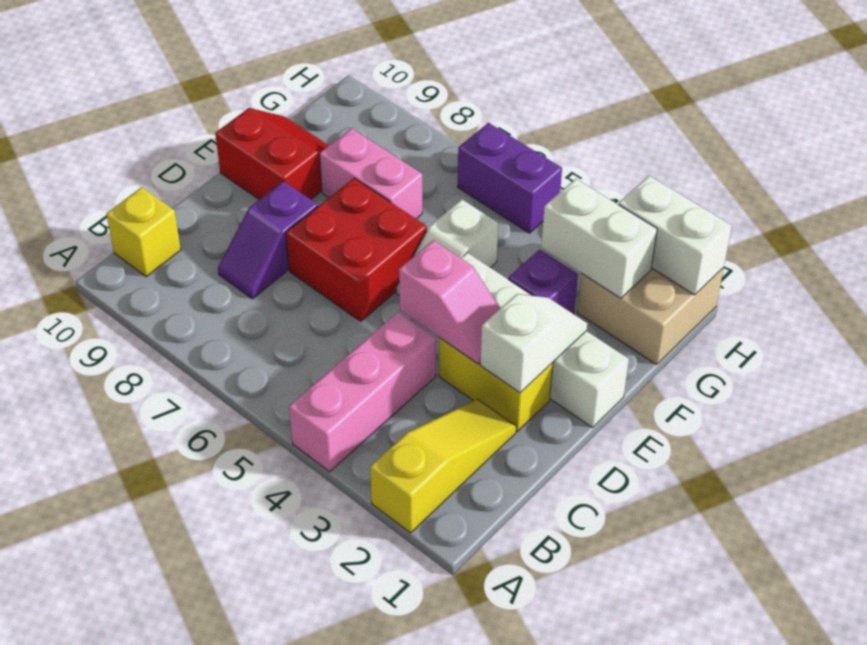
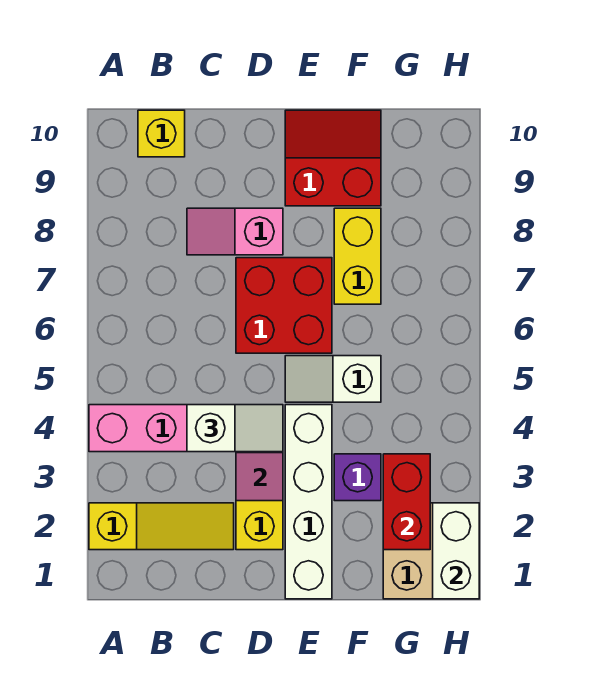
purple slope C8:D8 level 1 top D -> pink slope C8:D8 level 1 top D
white slope D2:E2 level 2 top D -> white slope C4:D4 level 3 top C
red slope E9:F10 level 1 top E -> red slope E9:F10 level 1 top 9
pink brick F7:F8 level 1 -> yellow brick F7:F8 level 1
white brick G2:G3 level 2 -> red brick G2:G3 level 2
purple brick H5:H6 level 1 -> none

